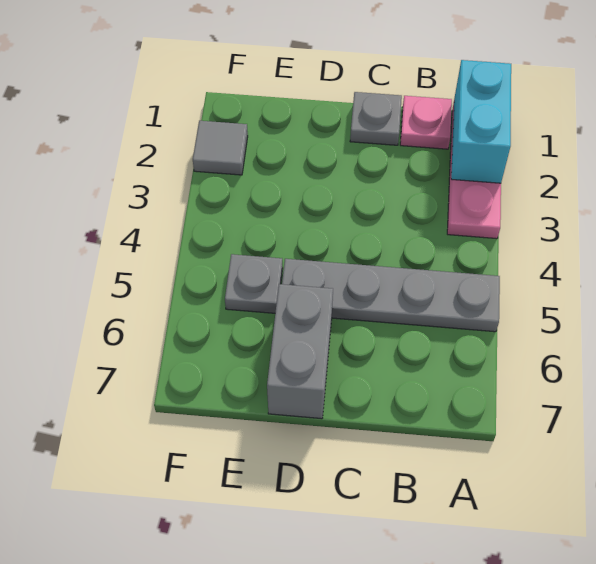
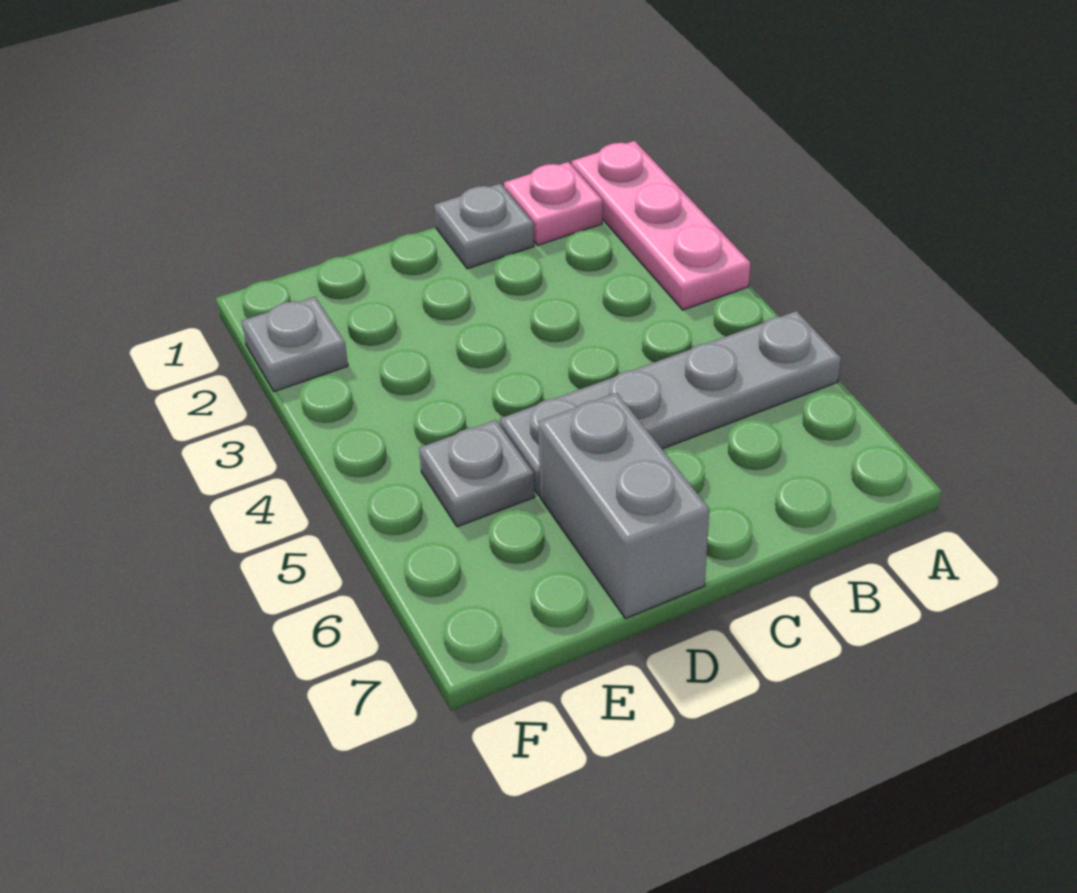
cyan brick A1:A2 level 2 -> none
grey tile F2 level 1 -> grey plate F2 level 1

